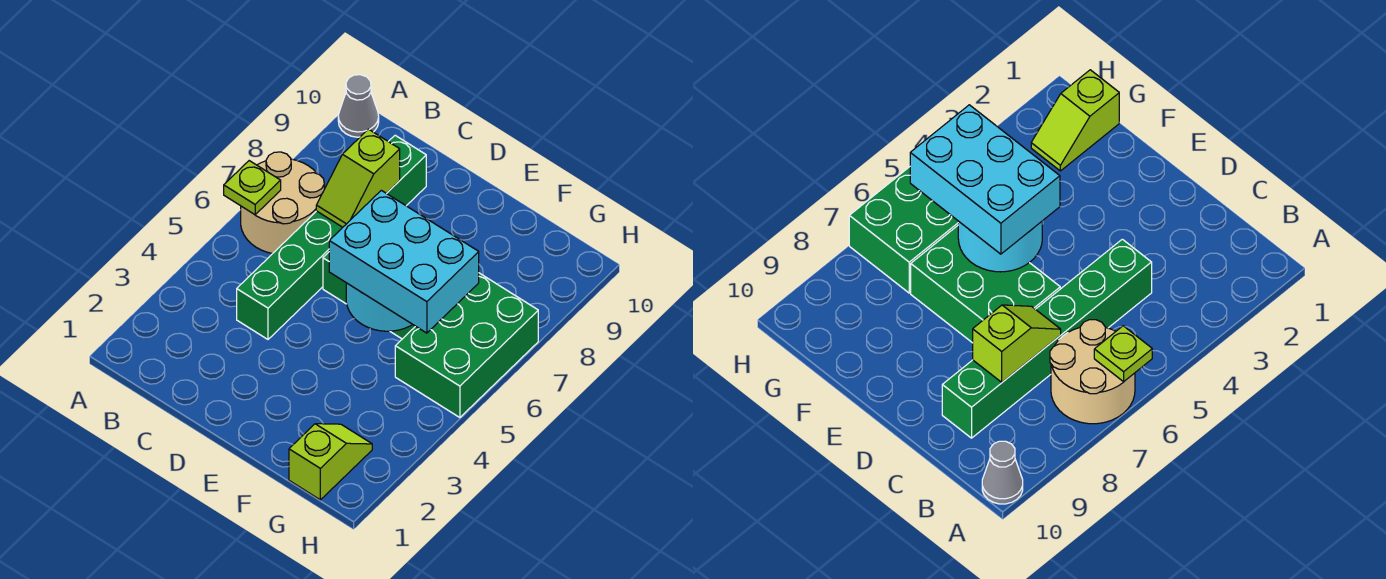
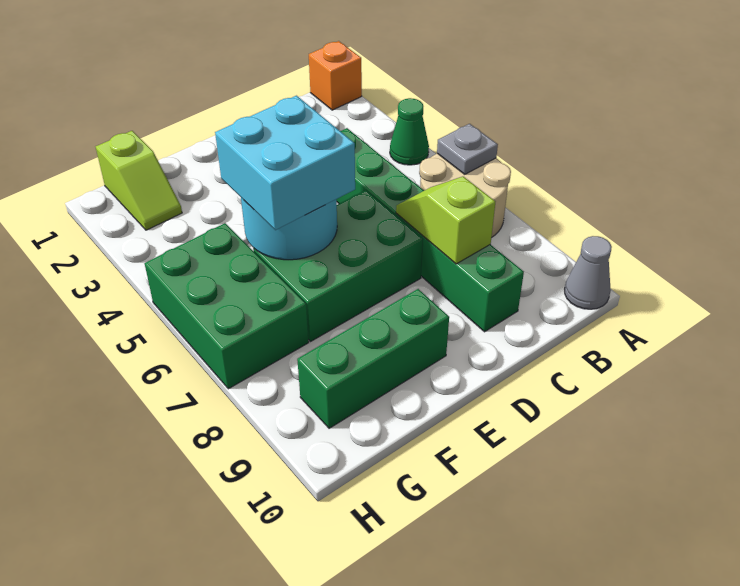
none -> orange brick A1 level 1
none -> green cone A4 level 1
lime plate A6 level 2 -> grey plate A6 level 2
cyan brick E5:G6 level 3 -> cyan brick E5:F6 level 3
none -> green brick E9:G9 level 1

